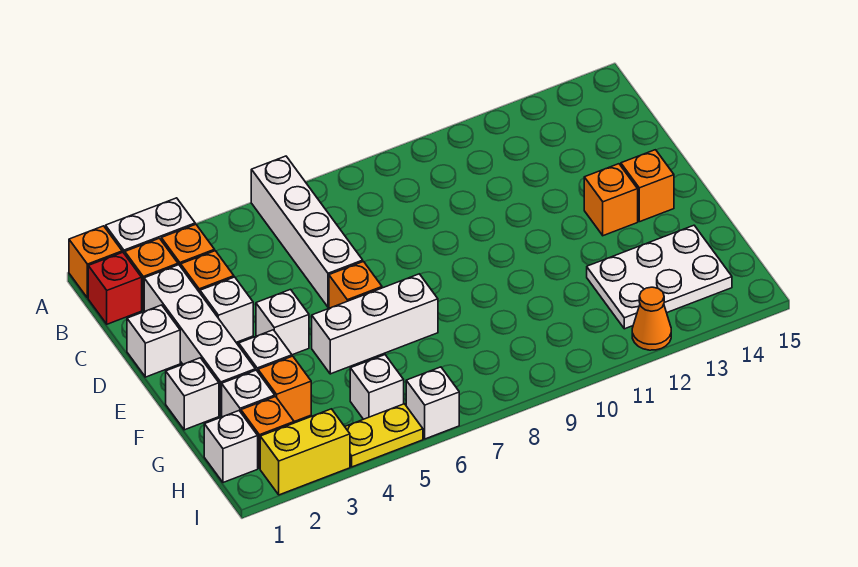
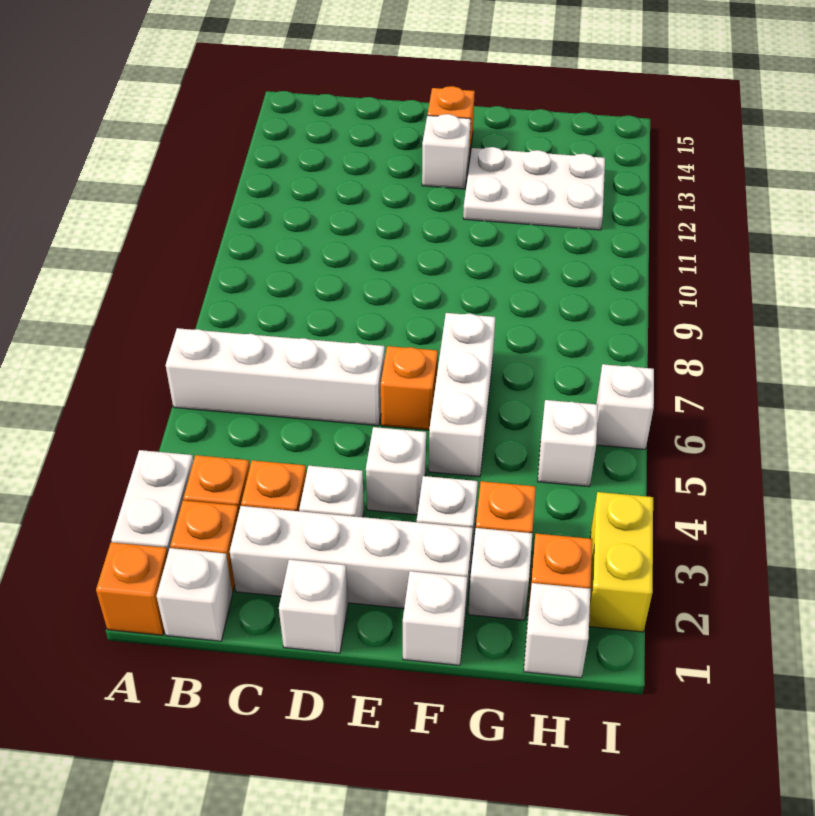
red brick B1 level 1 -> white brick B1 level 1
orange brick E13 level 1 -> white brick E13 level 1
white plate G12:H14 level 1 -> white plate F12:H13 level 1
yellow plate I4:I5 level 1 -> none
orange cone I12 level 1 -> none

